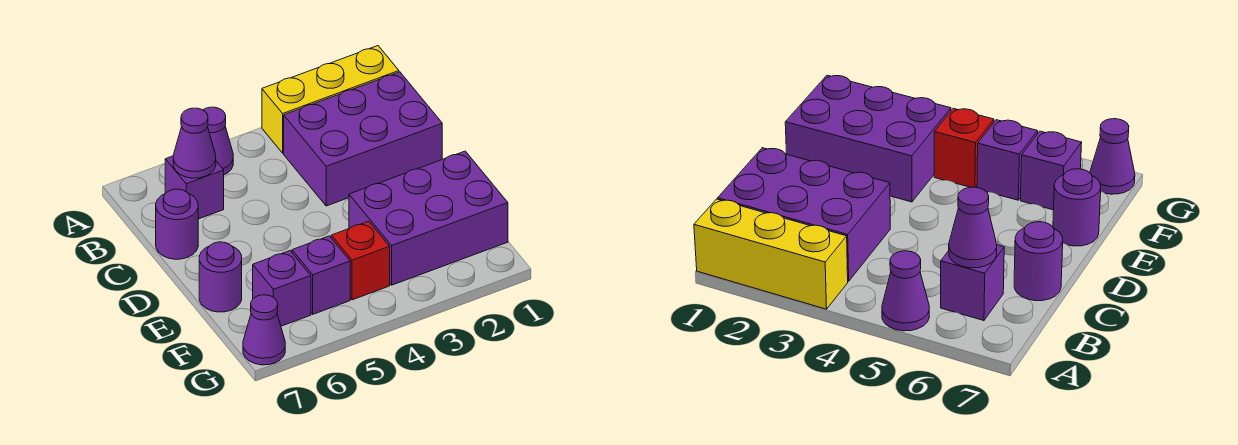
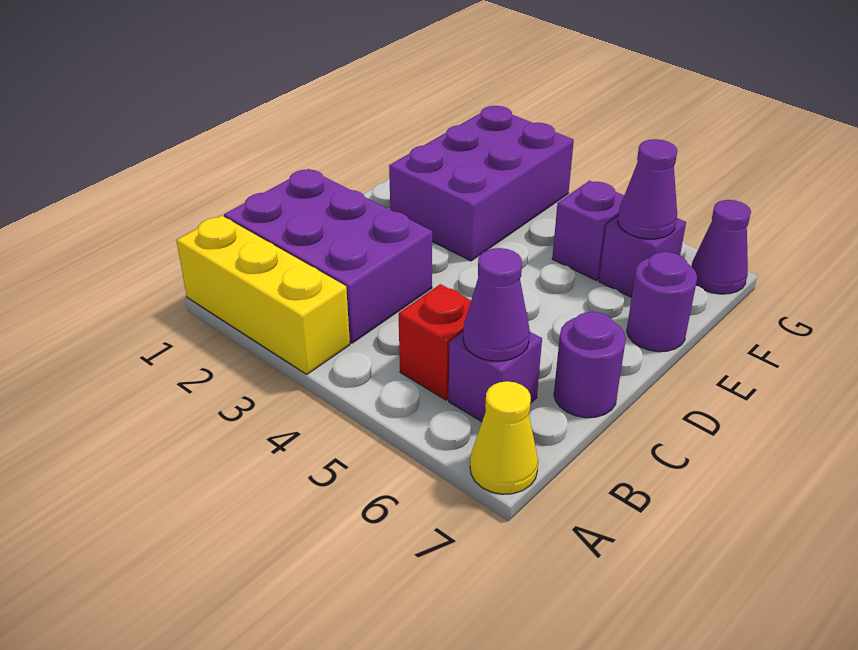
purple cone A5 level 1 -> purple cone F6 level 2
none -> yellow cone A7 level 1
purple brick E1:F3 level 1 -> purple brick E2:G3 level 1
red brick F4 level 1 -> red brick B5 level 1

